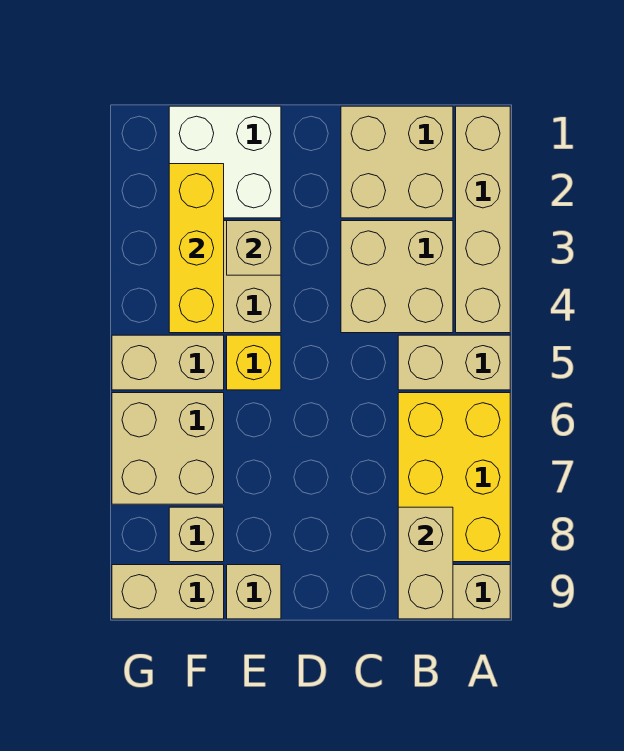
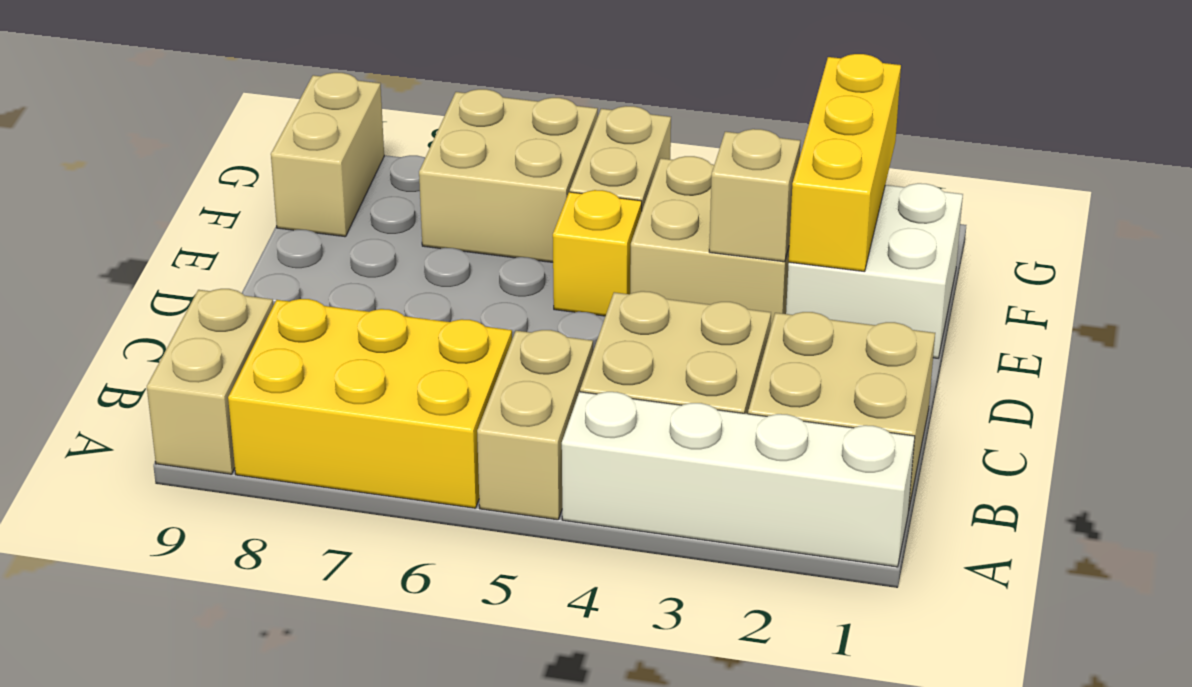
tan brick A1:A4 level 1 -> white brick A1:A4 level 1
tan brick B8:B9 level 2 -> none
tan brick E9 level 1 -> none
yellow brick F2:F4 level 2 -> yellow brick E2:G2 level 2
tan brick F8 level 1 -> none

